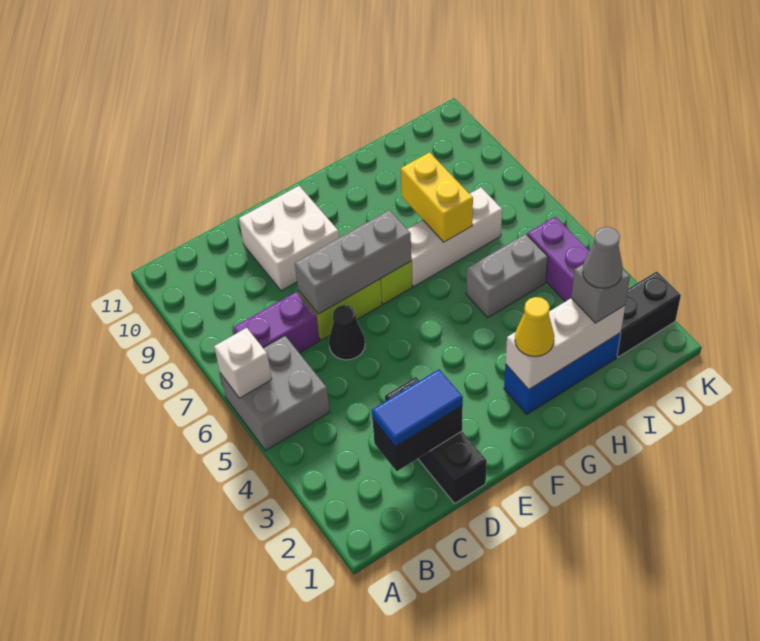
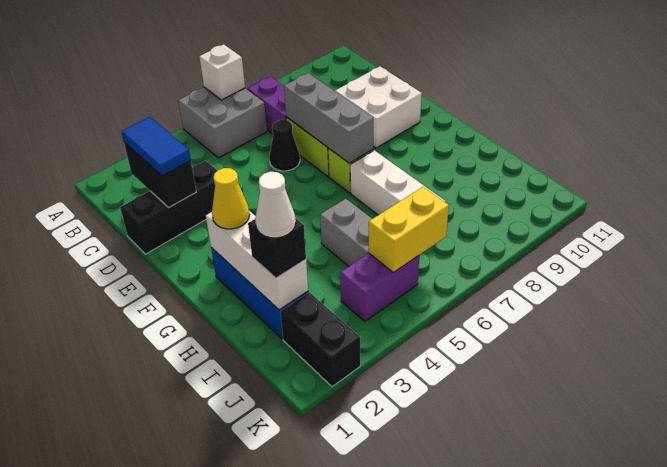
yellow brick H7:H8 level 2 -> yellow brick J5:J6 level 2
grey brick I2 level 3 -> black brick I2 level 3
grey cone I2 level 4 -> white cone I2 level 4

